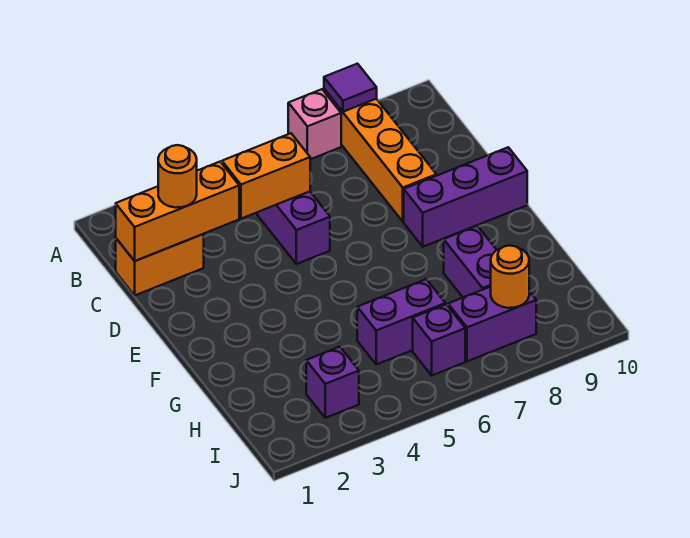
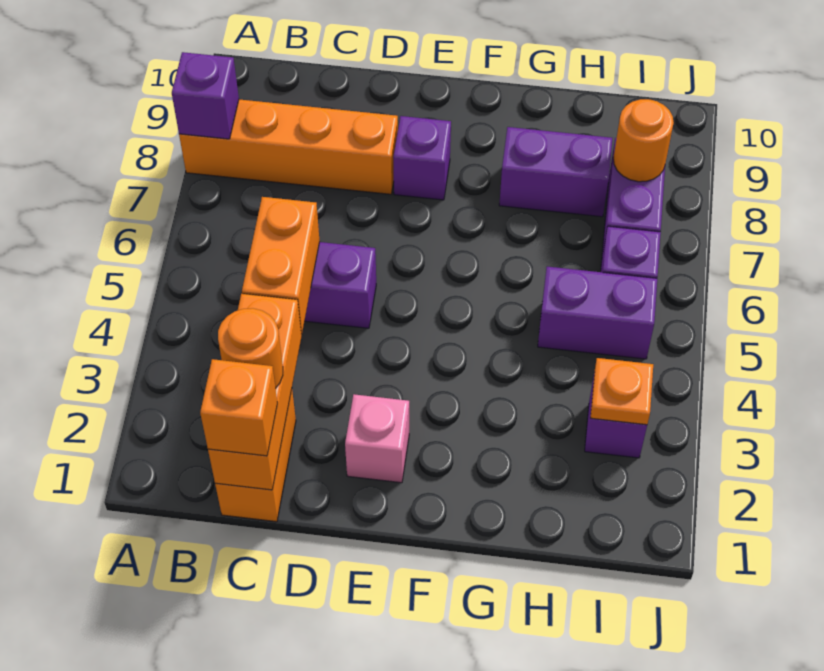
pink brick A7 level 1 -> pink brick E2 level 1
purple tile A8 level 2 -> purple brick A8 level 2
none -> orange brick C1 level 3
purple brick E8:E10 level 1 -> purple brick E8 level 1
purple brick H5:H6 level 1 -> purple brick H5:I5 level 1
none -> orange plate I3 level 2

